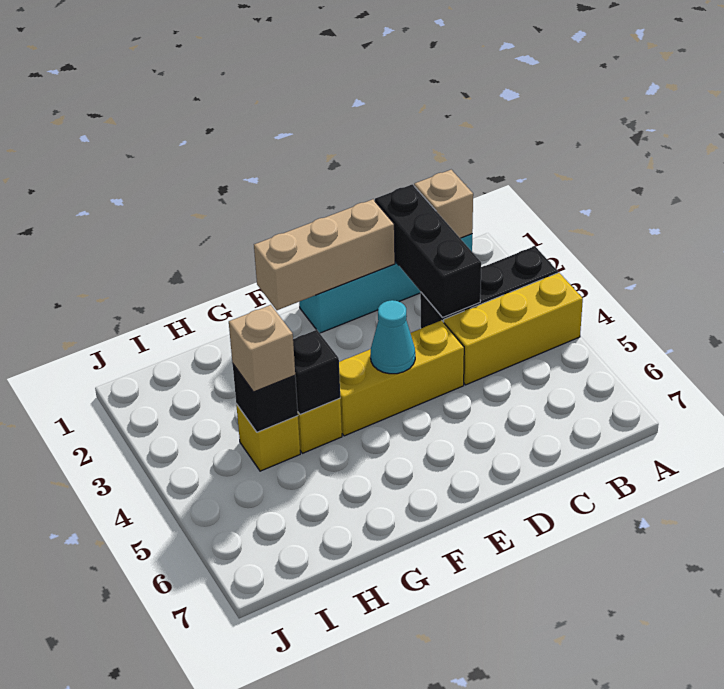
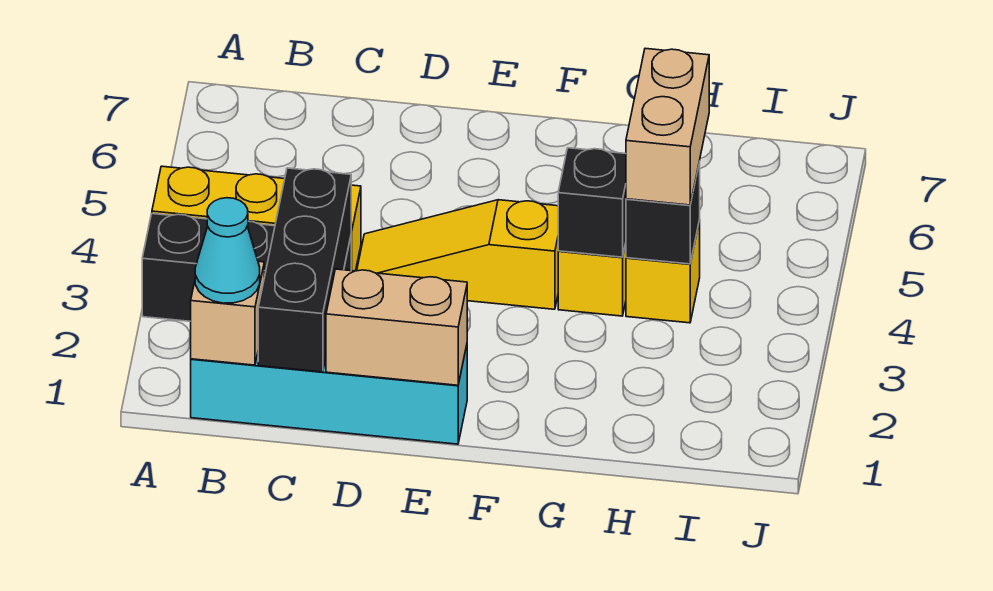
tan brick D1:F1 level 2 -> tan brick D1:E1 level 2
yellow brick D4:F4 level 1 -> yellow slope D4:F4 level 1 top F
cyan cone E4 level 2 -> cyan cone B1 level 3
tan brick H4 level 3 -> tan brick H4:H5 level 3

